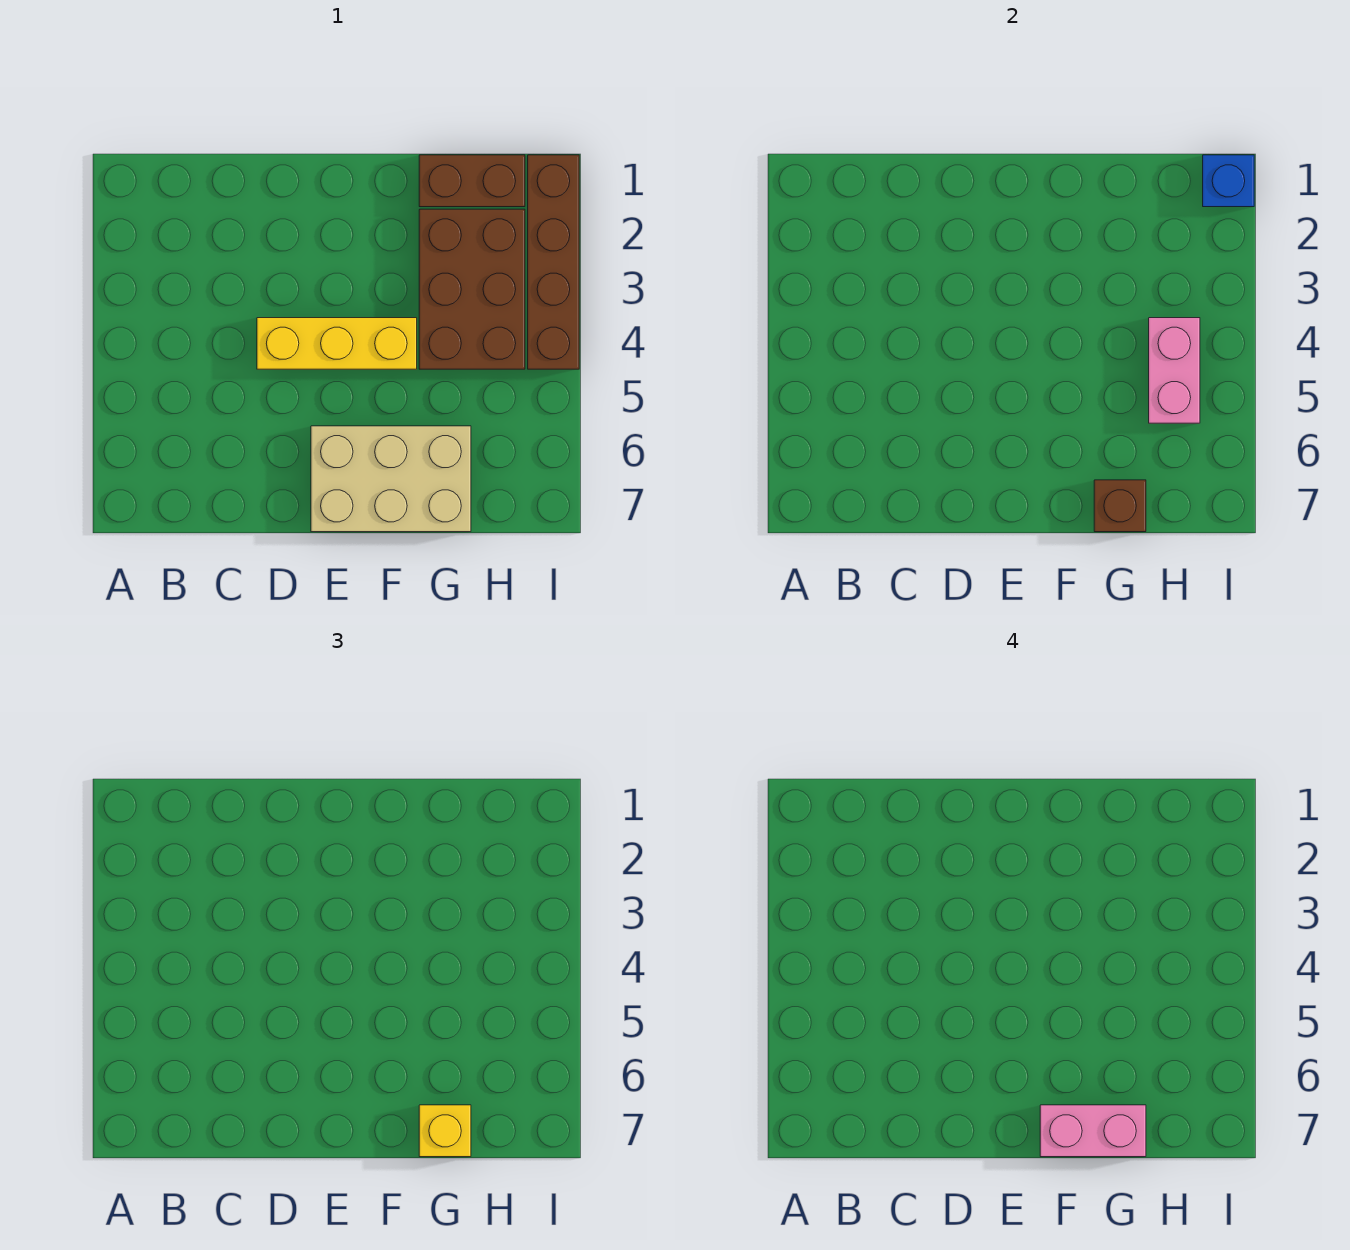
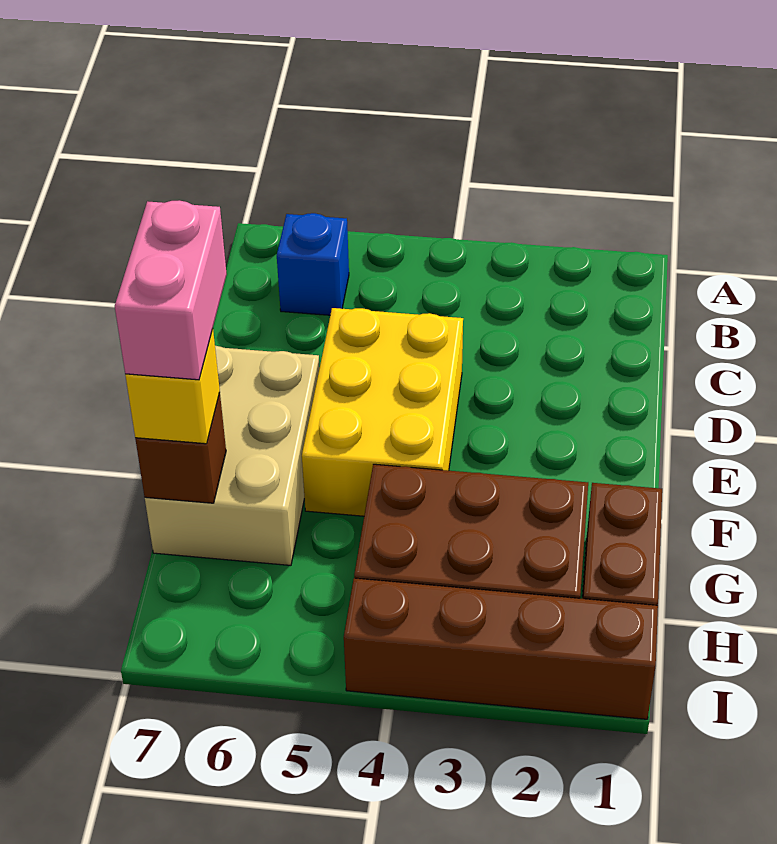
yellow brick D4:F4 level 1 -> yellow brick D4:F5 level 1
pink brick H4:H5 level 2 -> none
blue brick I1 level 2 -> blue brick B6 level 1

